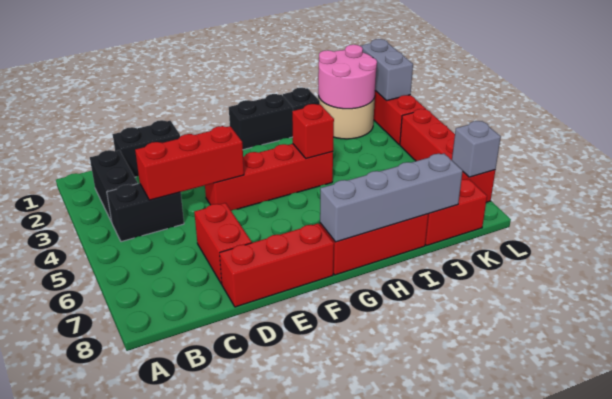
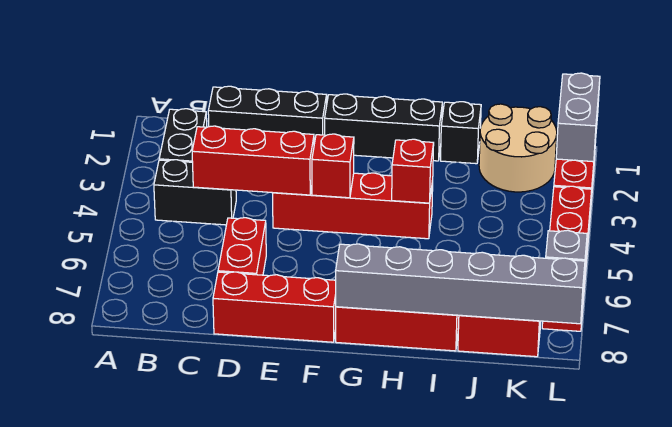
black brick C1:D1 level 1 -> black brick C1:E1 level 1
none -> red brick F4 level 2
black brick G1:H1 level 1 -> black brick F1:H1 level 1
grey brick G8:J8 level 2 -> grey brick G8:L8 level 2
pink round brick J1:K2 level 2 -> none

